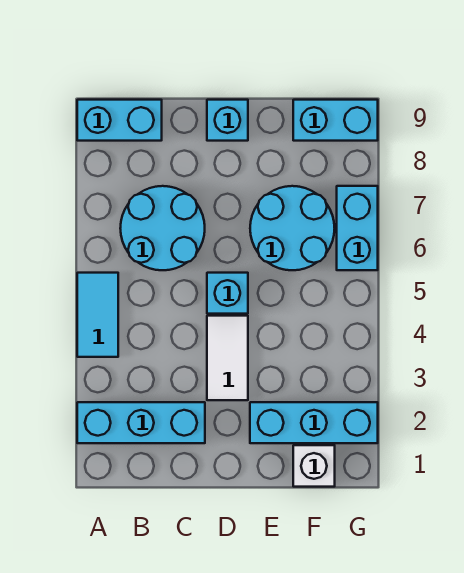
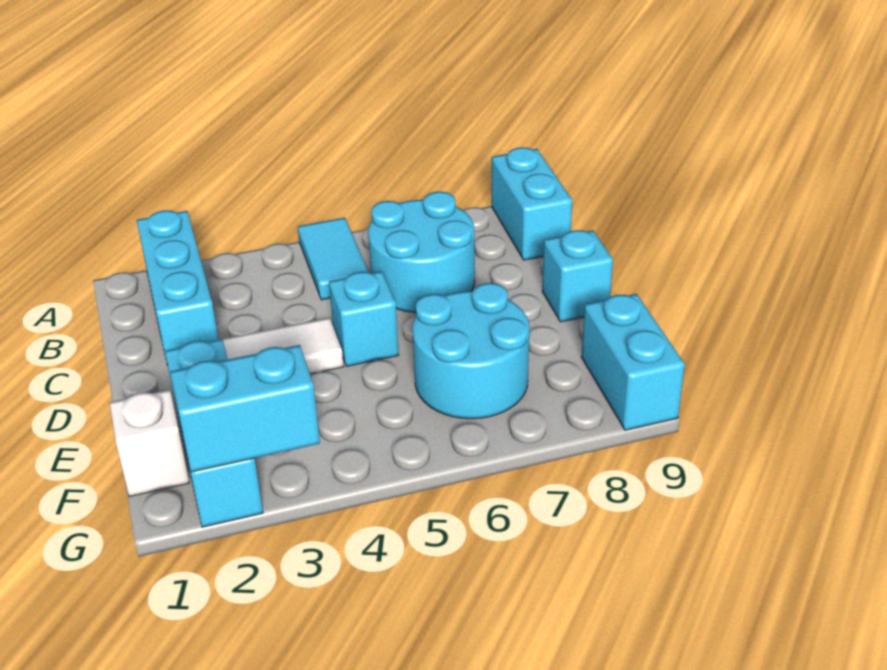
cyan tile A4:A5 level 1 -> cyan tile A5:B5 level 1
cyan brick G6:G7 level 1 -> cyan brick G2:G3 level 2

